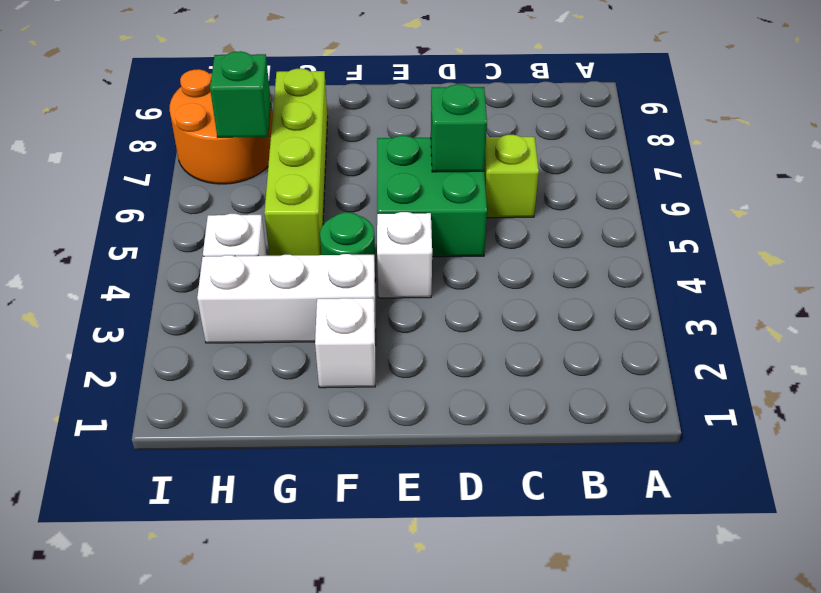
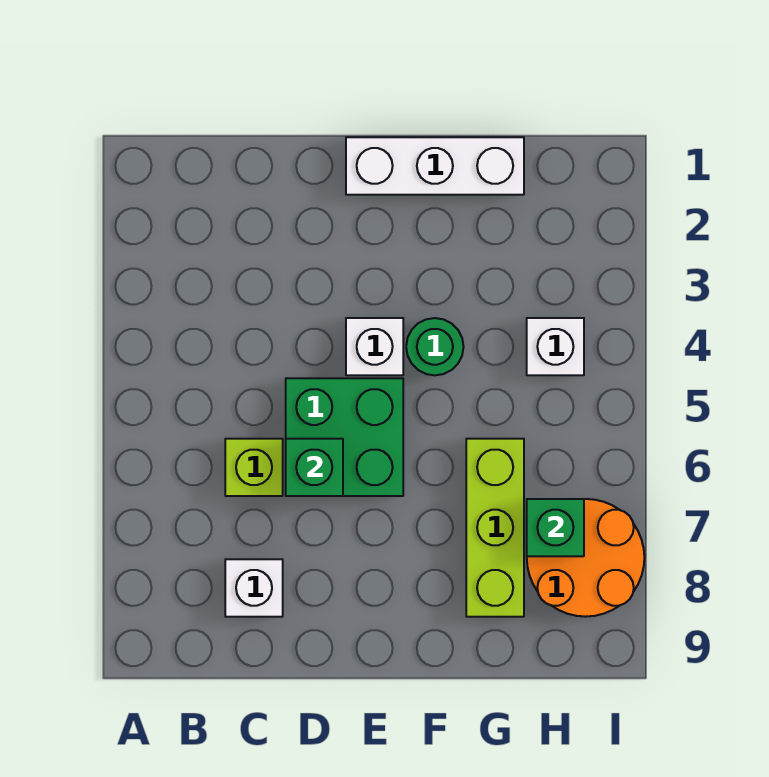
white brick F2 level 1 -> white brick C8 level 1
white brick F3:H3 level 1 -> white brick E1:G1 level 1
lime brick G5:G8 level 1 -> lime brick G6:G8 level 1

